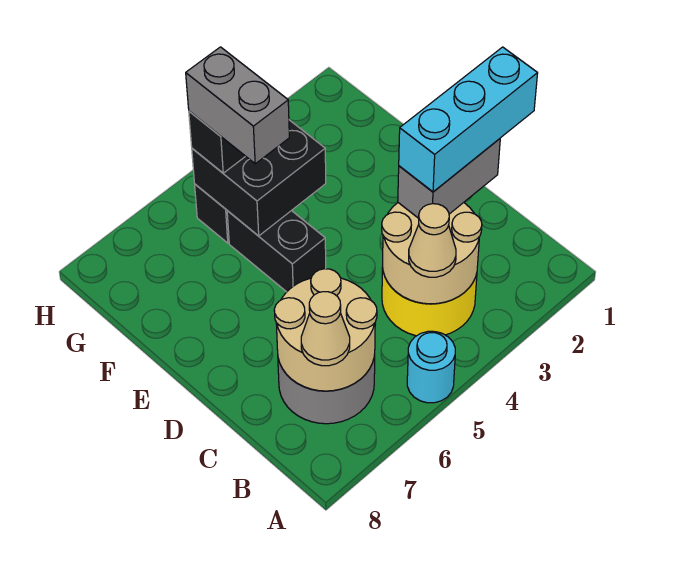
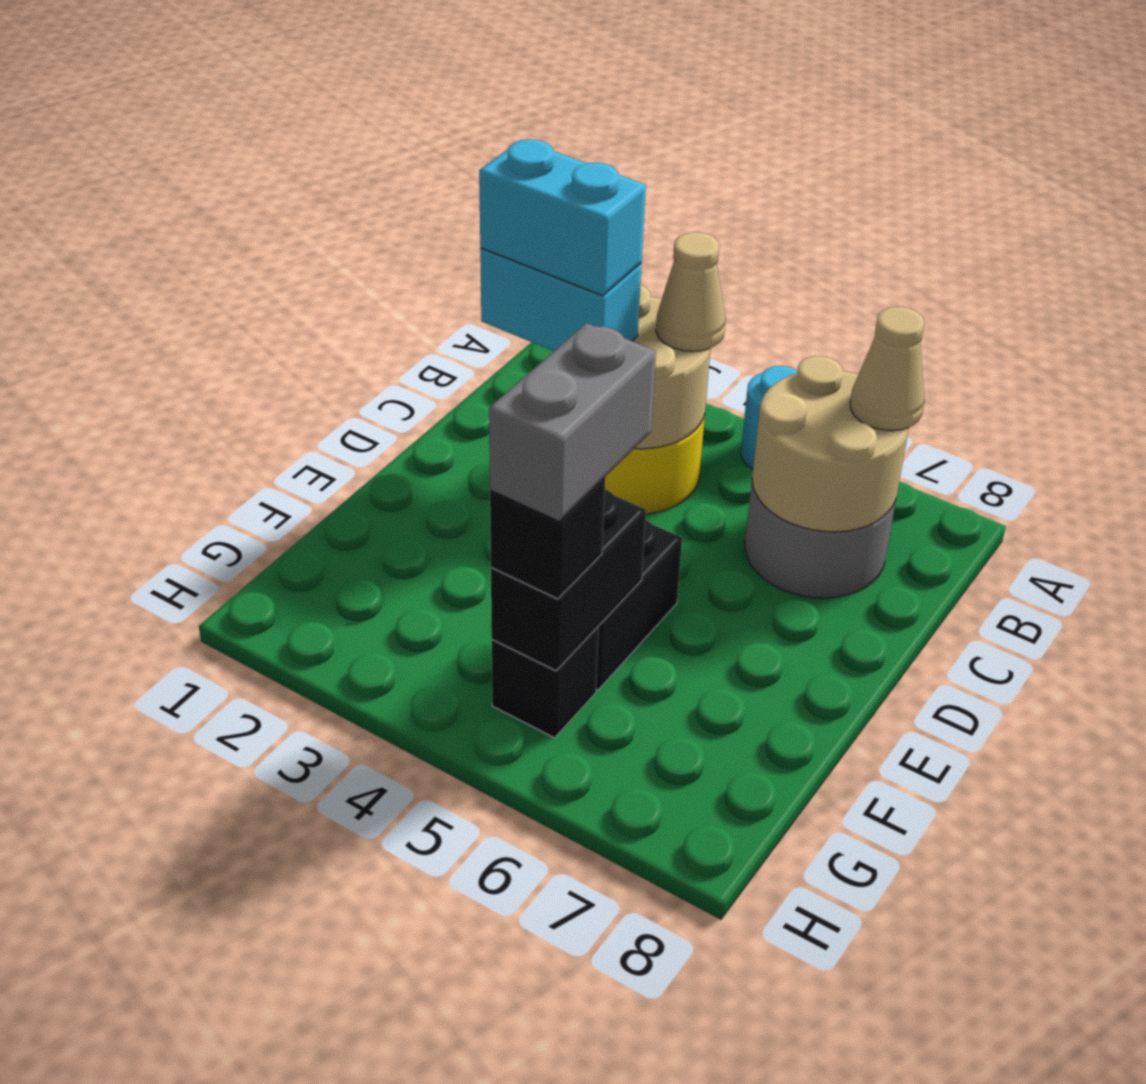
cyan brick C1:C3 level 4 -> cyan brick C2:C3 level 4
grey brick C2:C3 level 3 -> cyan brick C2:C3 level 3
black brick F4:G5 level 2 -> black brick F5:G5 level 2

